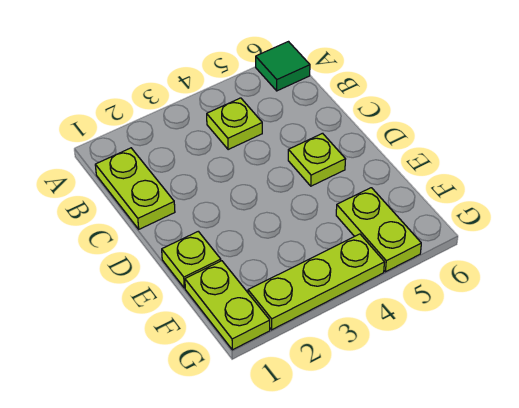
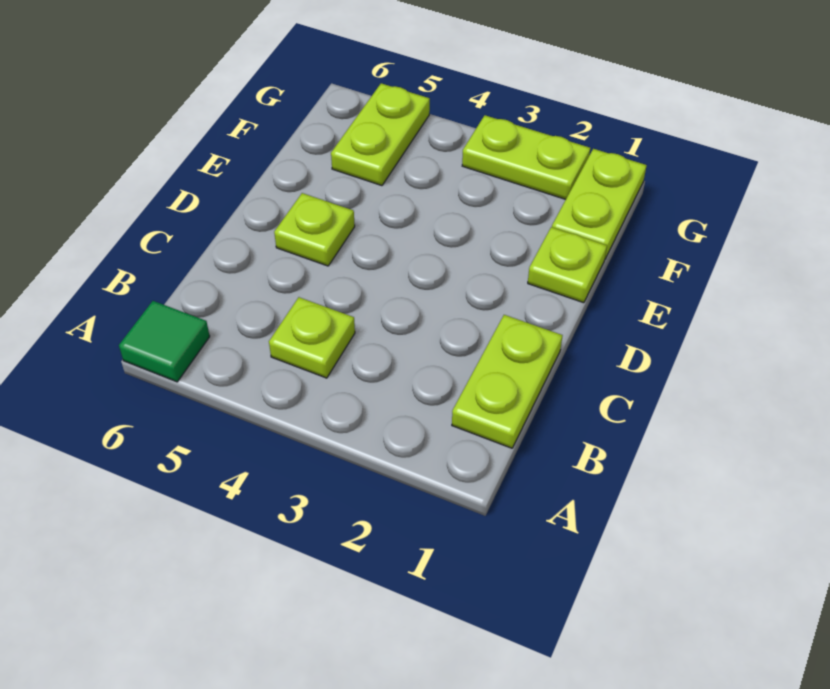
lime plate G2:G4 level 1 -> lime plate G2:G3 level 1

